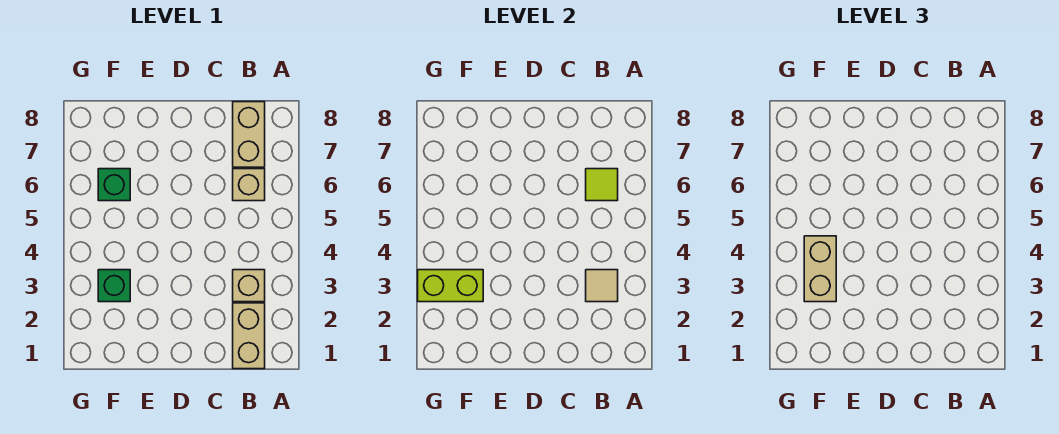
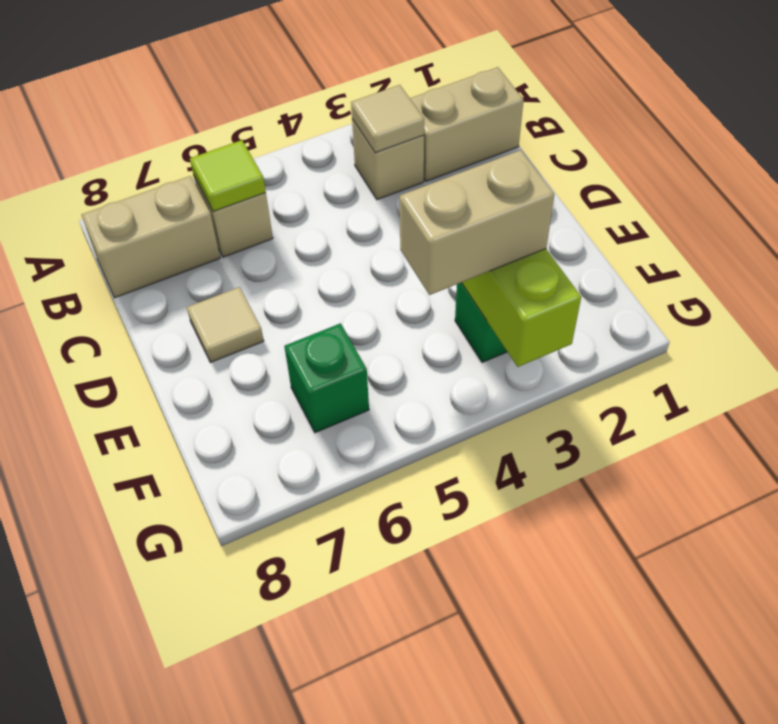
none -> tan tile D7 level 1

